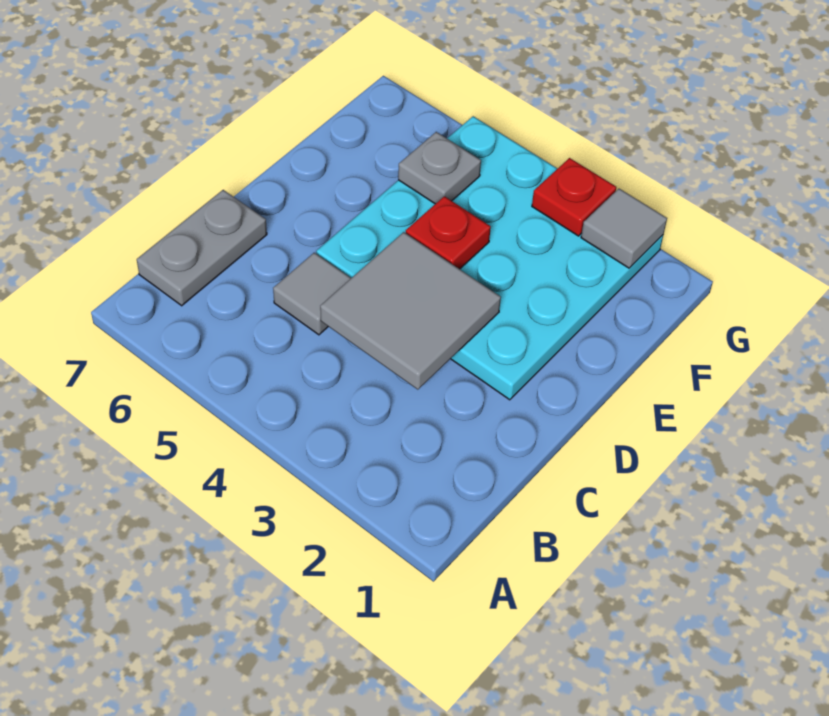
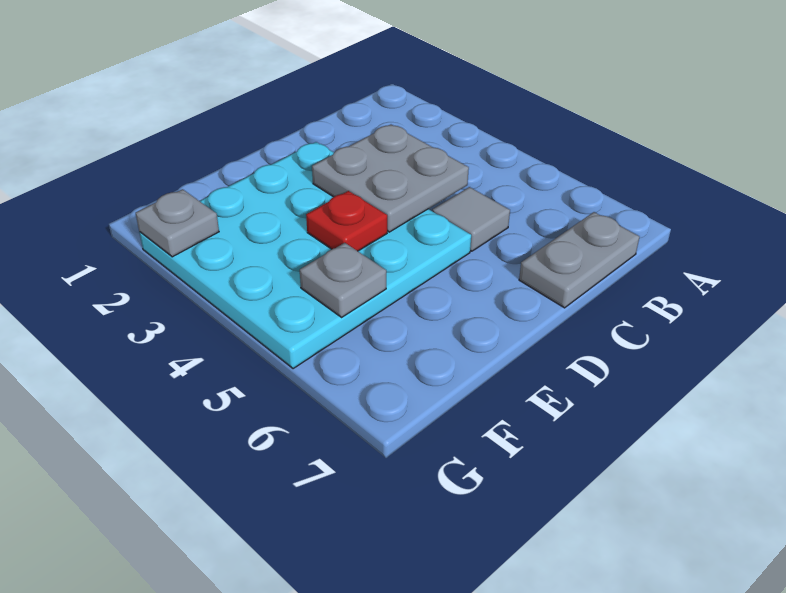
grey tile C3:D4 level 2 -> grey plate C3:D4 level 2
grey tile G2 level 2 -> grey plate G2 level 2
red plate G3 level 2 -> none

